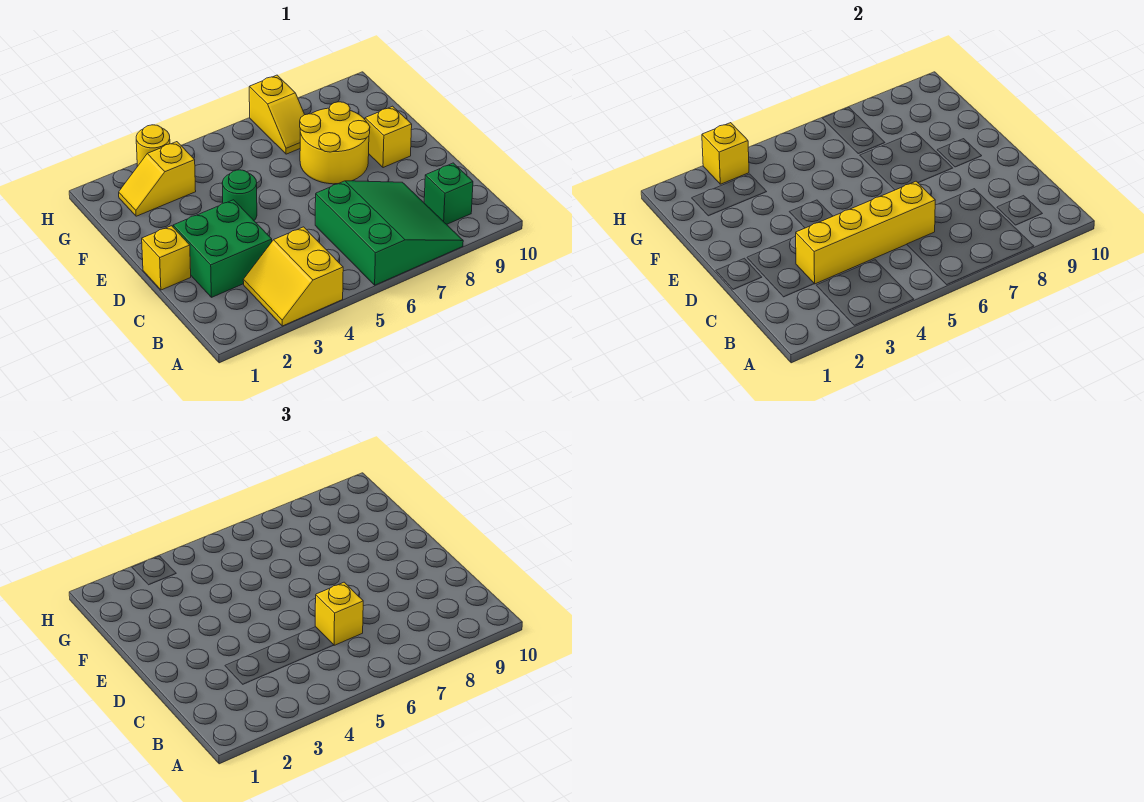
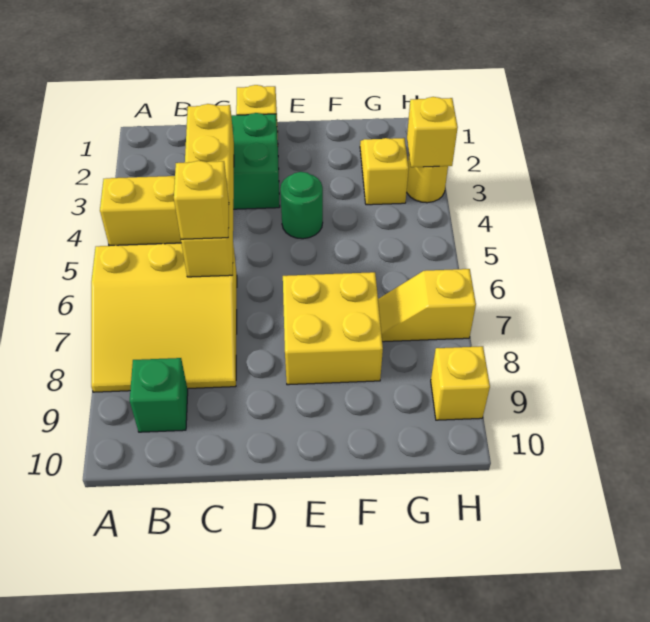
green slope A6:C8 level 1 top 6 -> yellow slope A6:C8 level 1 top 6
yellow round brick E7:F8 level 1 -> yellow brick E7:F8 level 1
yellow brick E9 level 1 -> yellow brick H9 level 1

